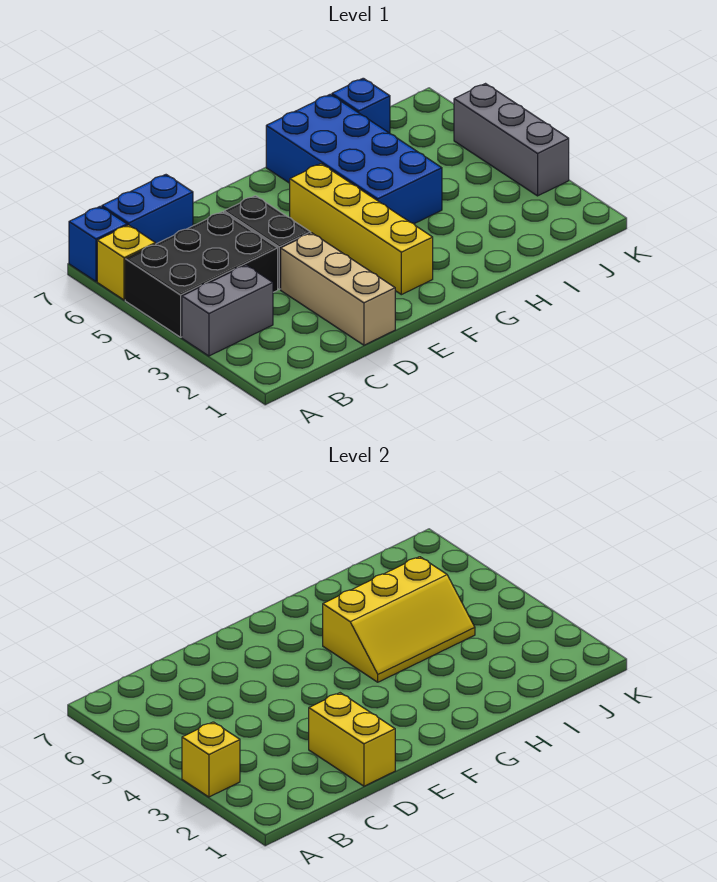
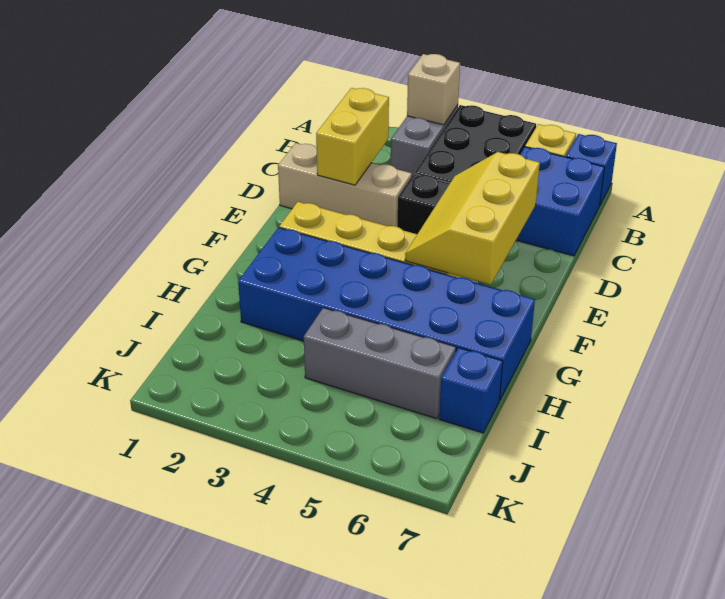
yellow brick A3 level 2 -> tan brick A3 level 2
blue brick B7:C7 level 1 -> blue brick B6:C7 level 1
yellow brick D1:D2 level 2 -> yellow brick C2:D2 level 2
blue brick G4:H7 level 1 -> blue brick G2:H7 level 1
yellow slope G4:I5 level 2 top 5 -> yellow slope D5:F6 level 2 top 6
grey brick K3:K5 level 1 -> grey brick I4:I6 level 1

